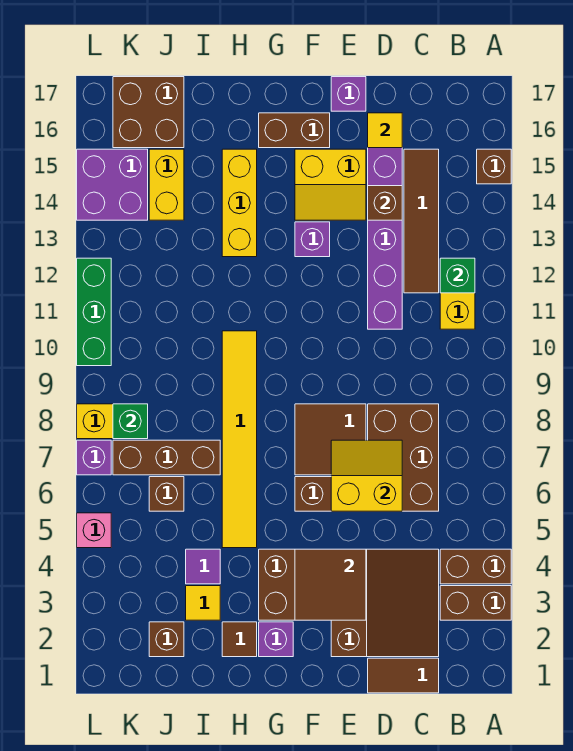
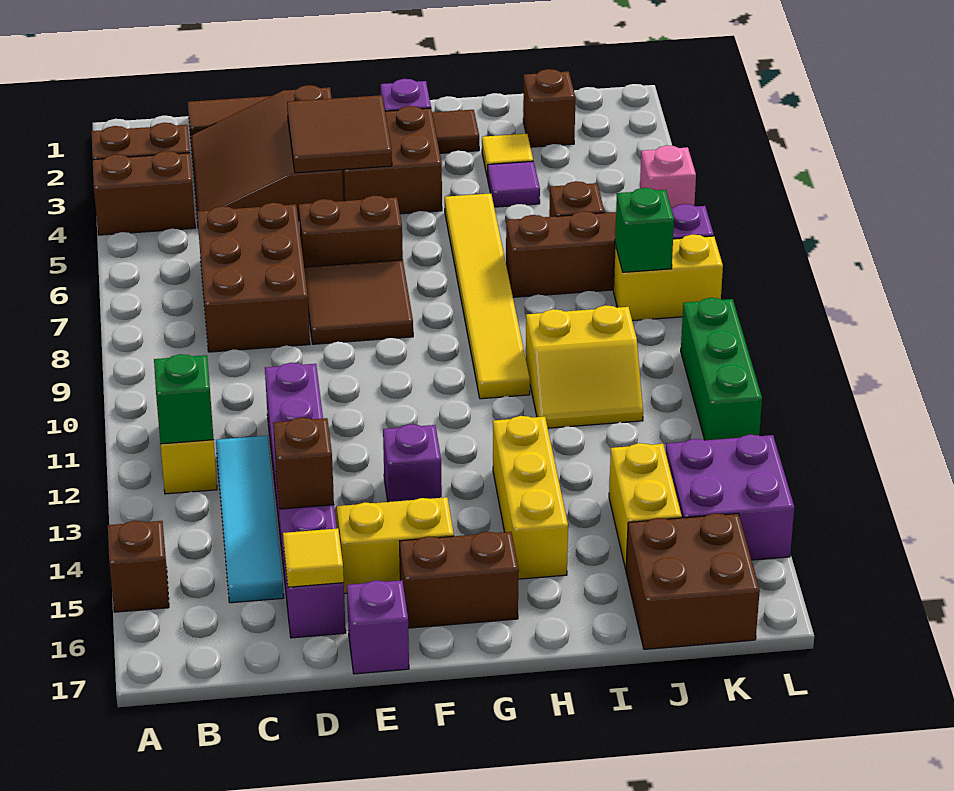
brown tile C12:C15 level 1 -> cyan tile C12:C15 level 1
yellow slope D6:E7 level 2 top 6 -> yellow slope I10:J11 level 1 top 10

